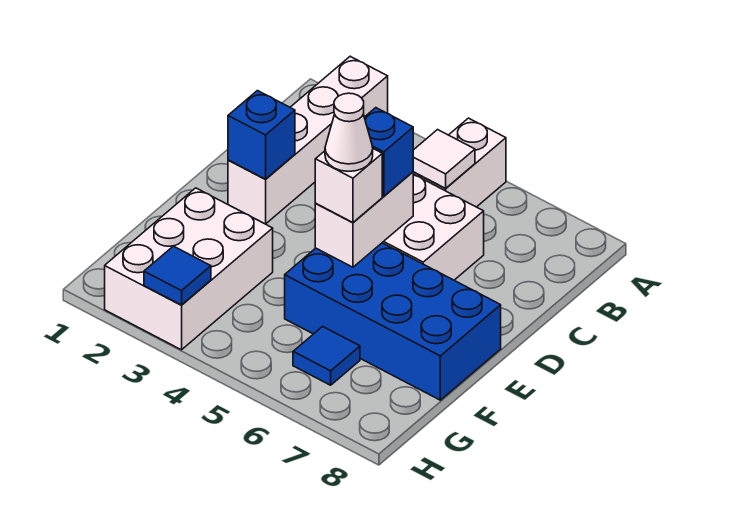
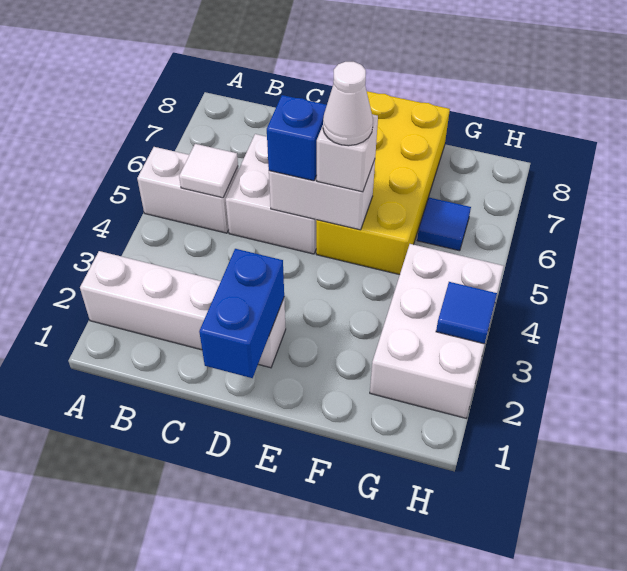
blue brick D2 level 2 -> blue brick D1:D2 level 2
blue brick E5:F8 level 1 -> yellow brick E5:F8 level 1
white brick F2:H3 level 1 -> white brick G2:H4 level 1

